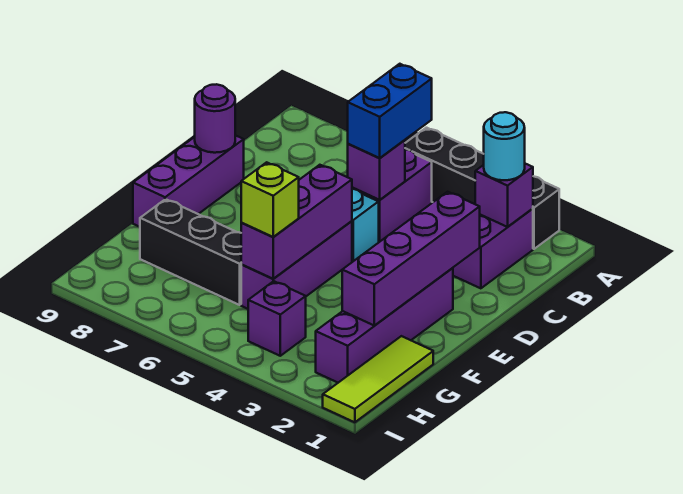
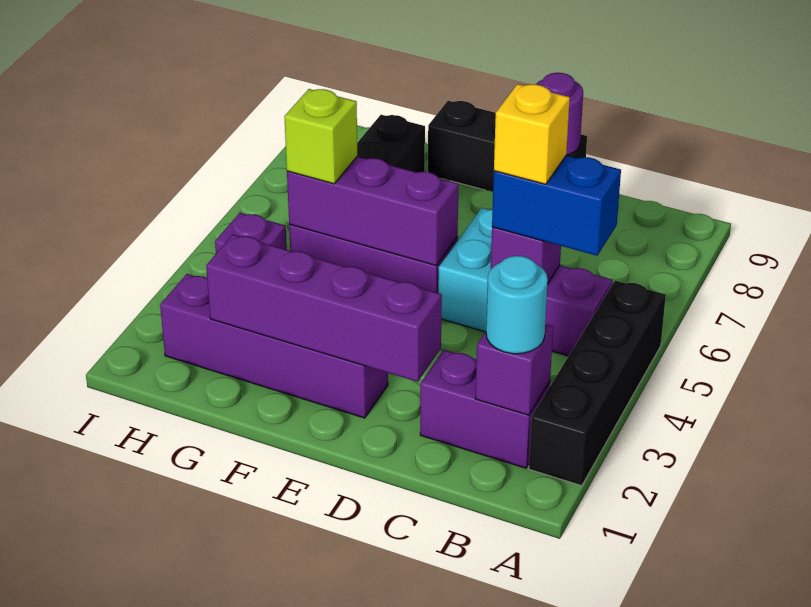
none -> yellow brick C5 level 4
purple brick D9:F9 level 1 -> black brick D9:F9 level 1
lime tile G1:I1 level 1 -> none

